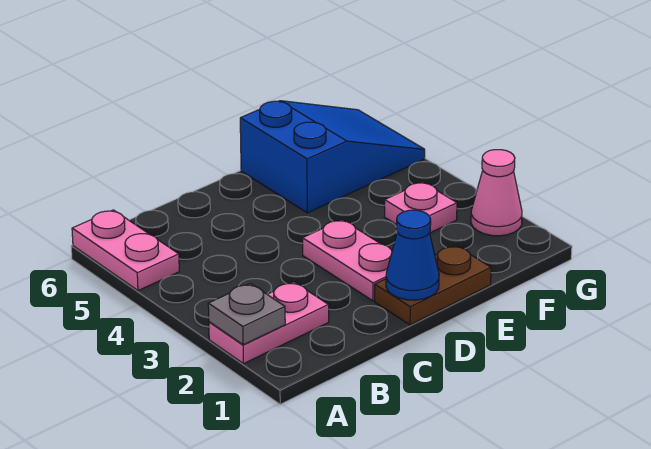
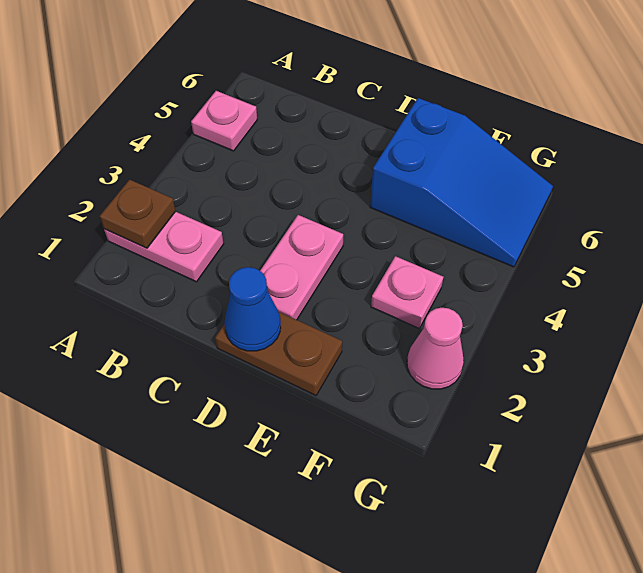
grey plate A2 level 2 -> brown plate A2 level 2
pink plate A5:A6 level 1 -> pink plate A5 level 1

